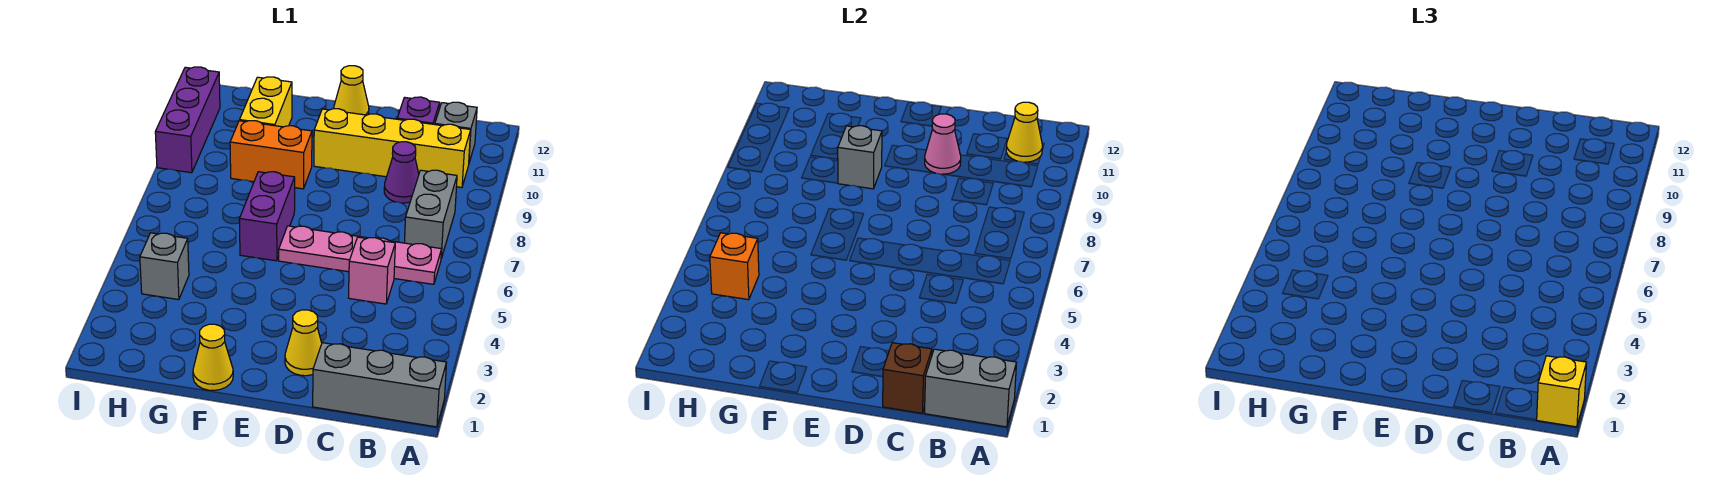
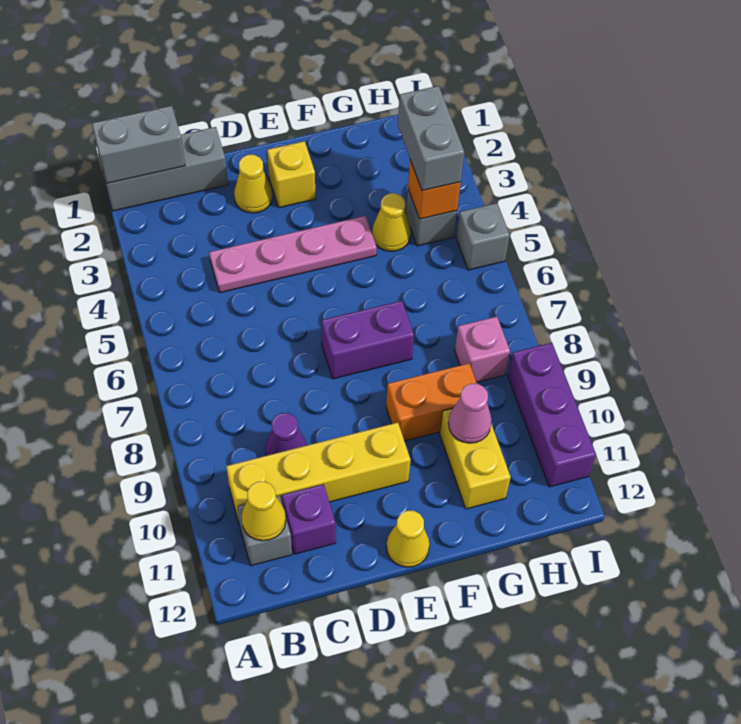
yellow brick A1 level 3 -> yellow brick E2 level 1
pink plate B6:E6 level 1 -> pink plate C4:F4 level 1
grey brick B7:B8 level 1 -> grey brick H3:H4 level 3
brown brick C1 level 2 -> none
pink brick C5 level 1 -> pink brick H8 level 1
pink cone D10 level 2 -> pink cone G10 level 2
yellow cone F1 level 1 -> yellow cone G4 level 1
purple brick F6:F7 level 1 -> purple brick E7:F7 level 1
grey brick F9 level 2 -> grey brick I5 level 1

